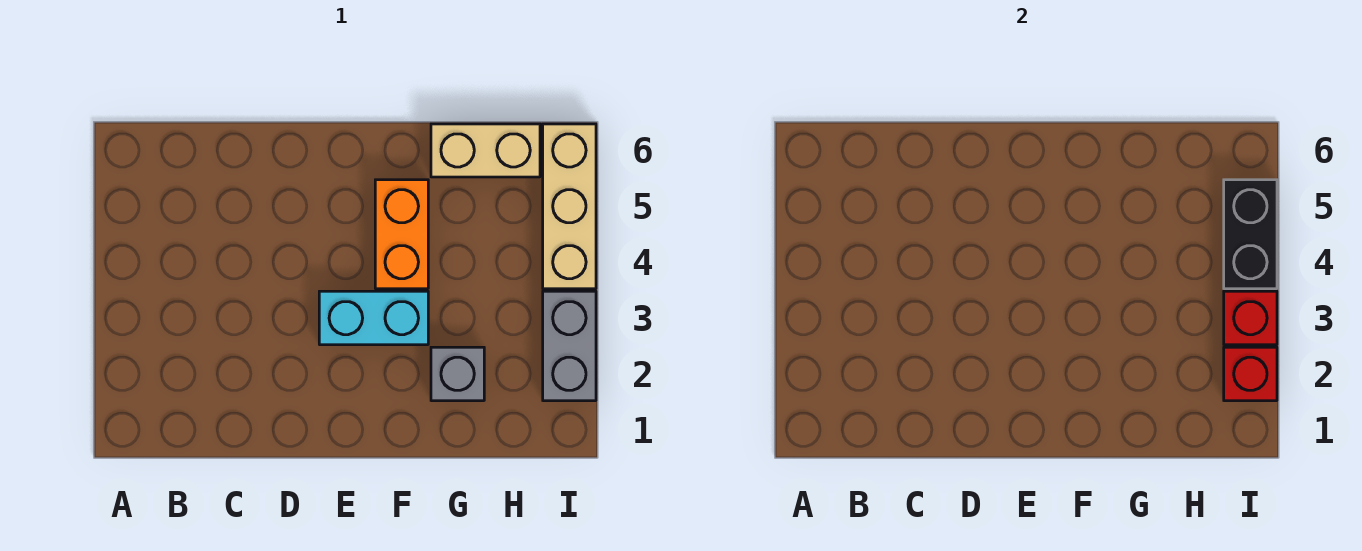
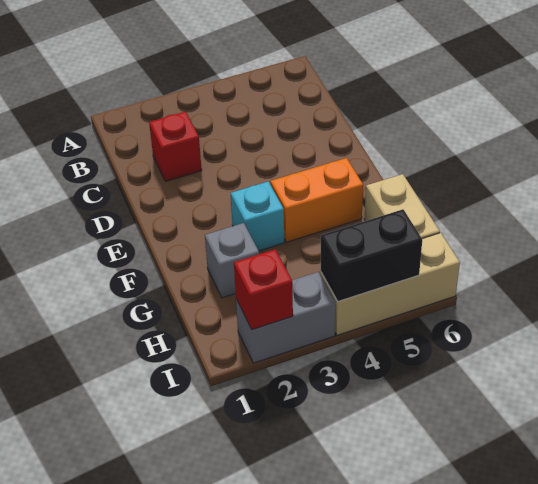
cyan brick E3:F3 level 1 -> cyan brick F3 level 1
red brick I3 level 2 -> red brick C2 level 1

